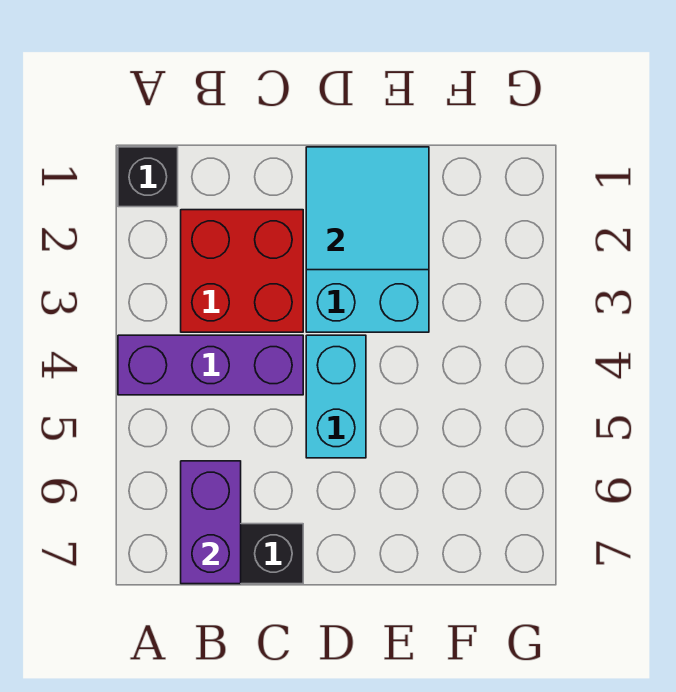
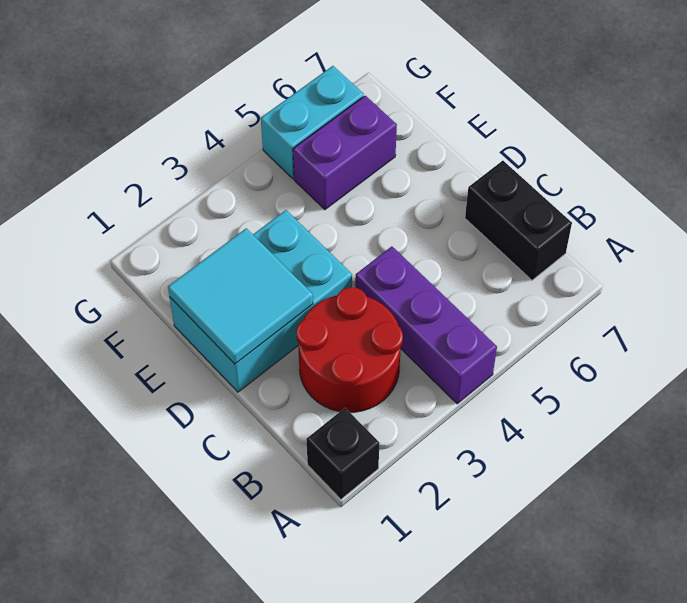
red brick B2:C3 level 1 -> red round brick B2:C3 level 1
purple brick B6:B7 level 2 -> purple brick F5:F6 level 1
cyan brick D4:D5 level 1 -> cyan brick G5:G6 level 1

